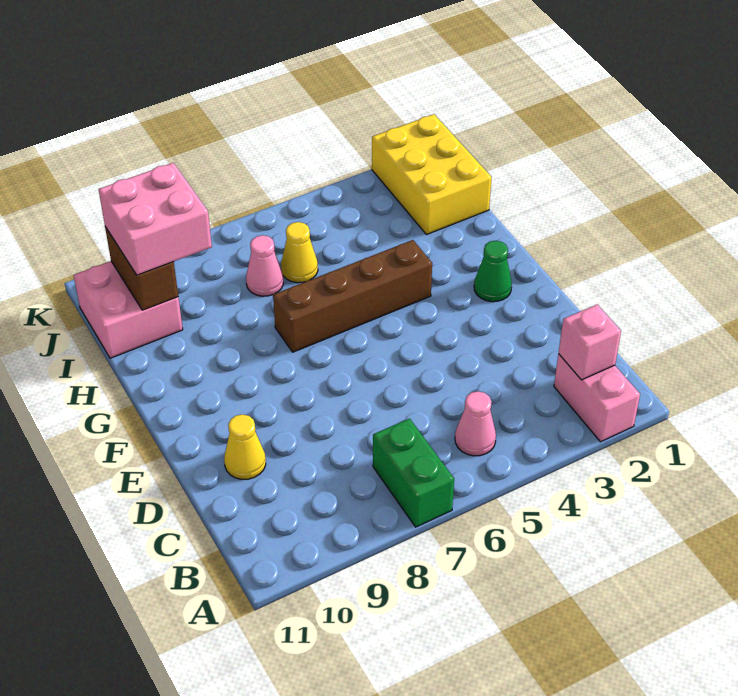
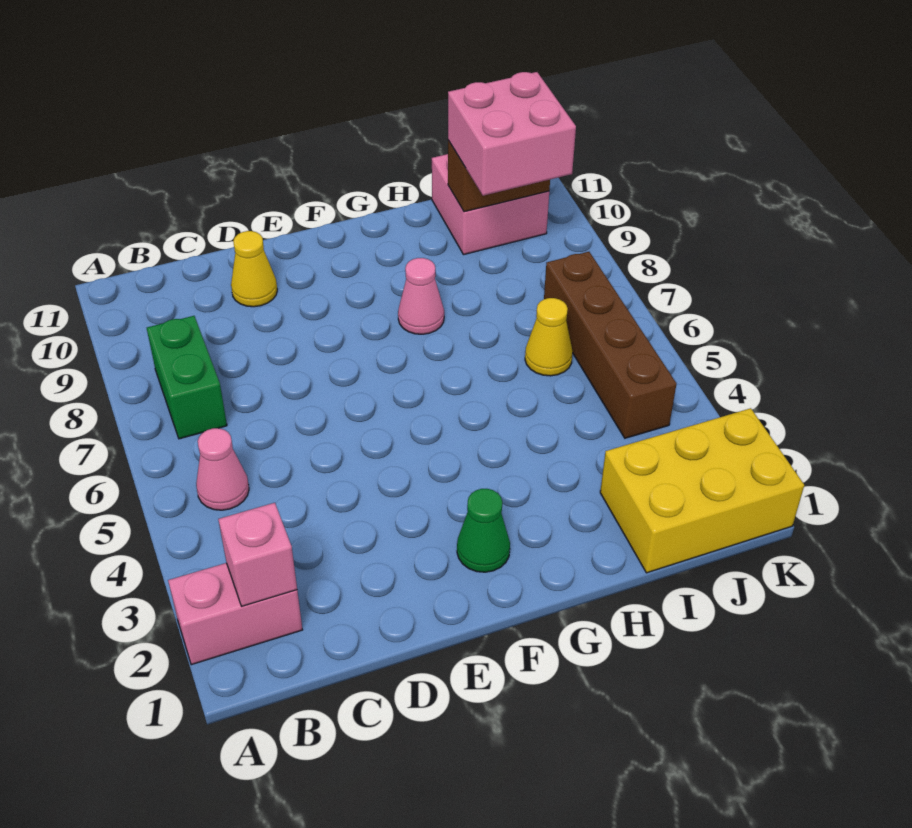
green brick A7:B7 level 1 -> green brick B7:B8 level 1
brown brick G4:G7 level 1 -> brown brick J4:J7 level 1
pink cone I7 level 1 -> pink cone G8 level 1

